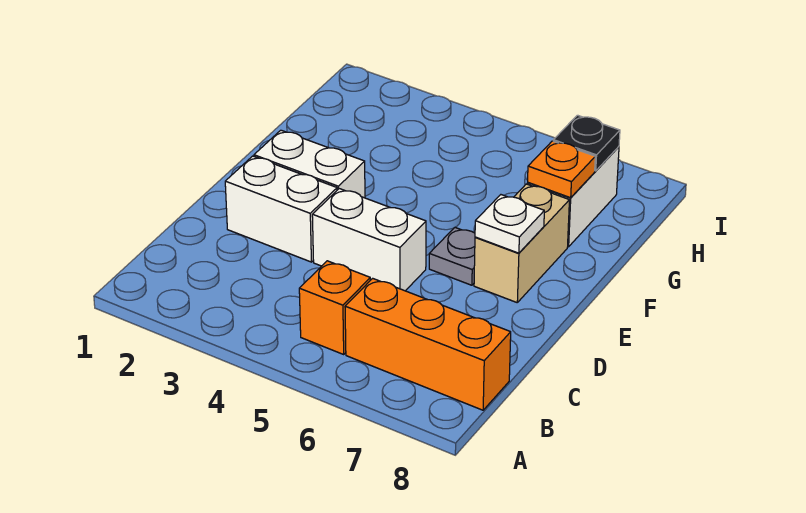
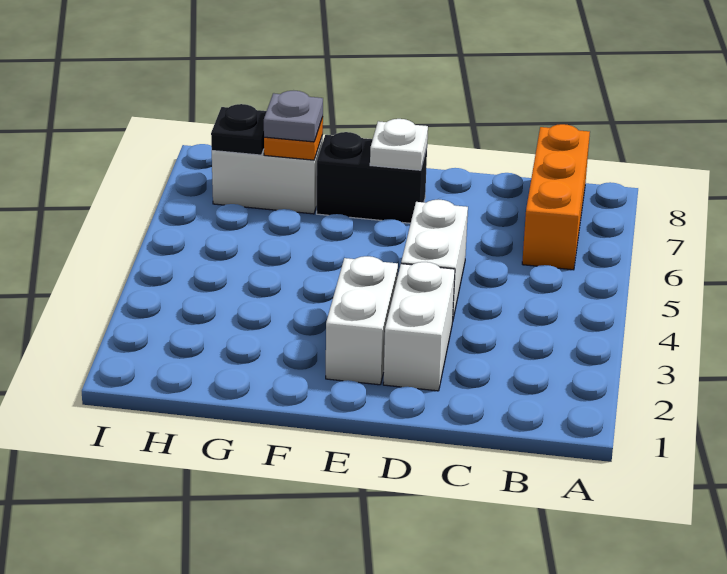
orange brick B5 level 1 -> none
grey plate E6 level 1 -> grey plate G7 level 3
tan brick E7:F7 level 1 -> black brick E7:F7 level 1

